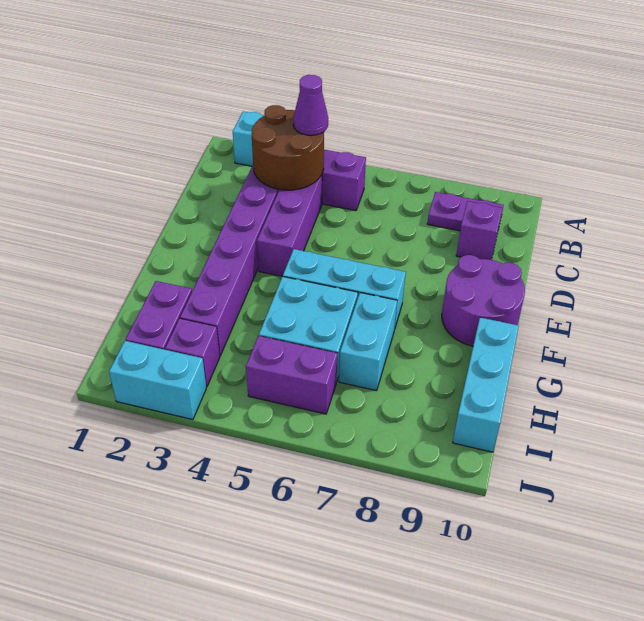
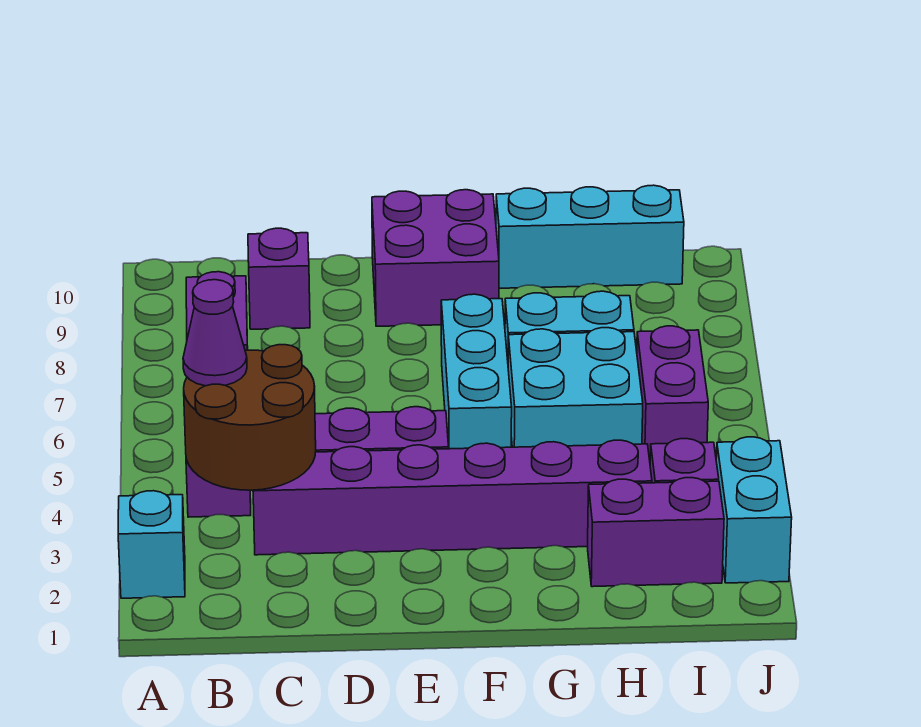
purple round brick E9:F10 level 1 -> purple brick E9:F10 level 1

